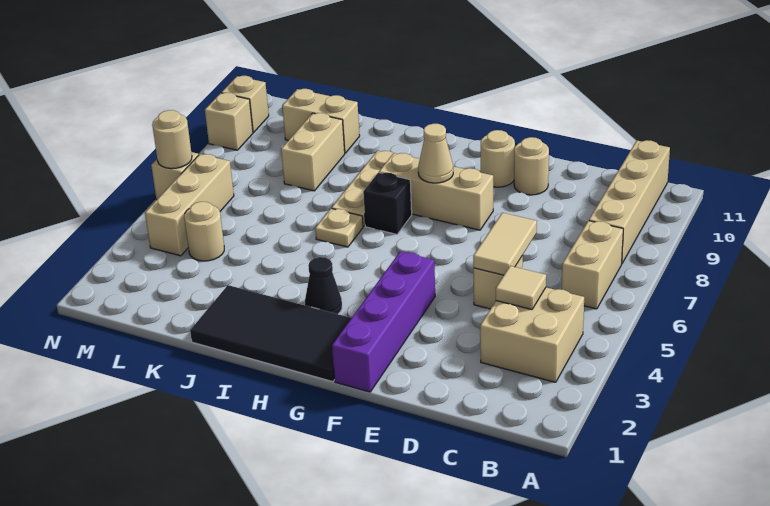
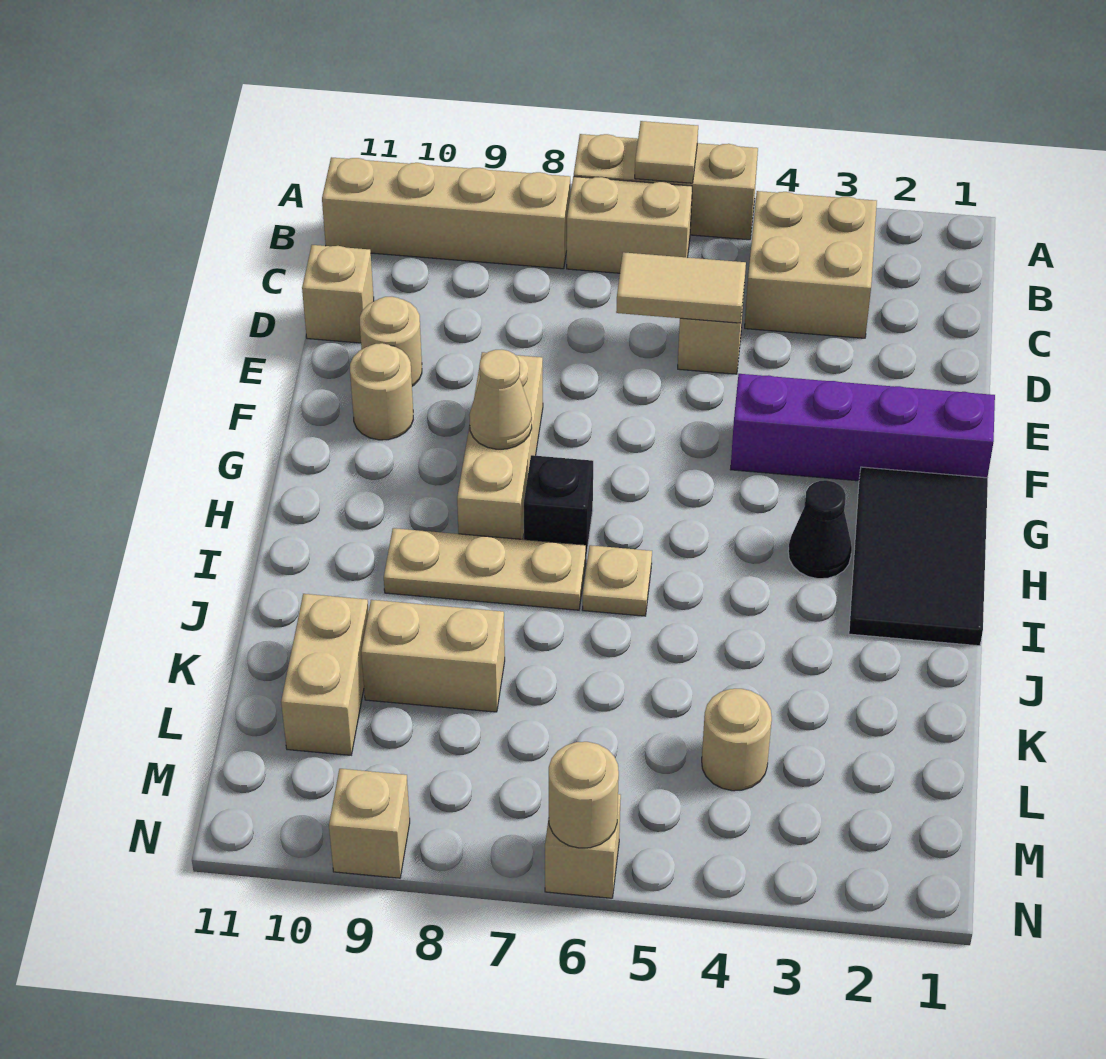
tan tile C4 level 2 -> tan tile A6 level 2
black tile G1:J2 level 1 -> black tile G1:I2 level 1
tan brick M4:M6 level 1 -> tan brick A5:A7 level 1
tan brick N10 level 1 -> tan brick D11 level 1

